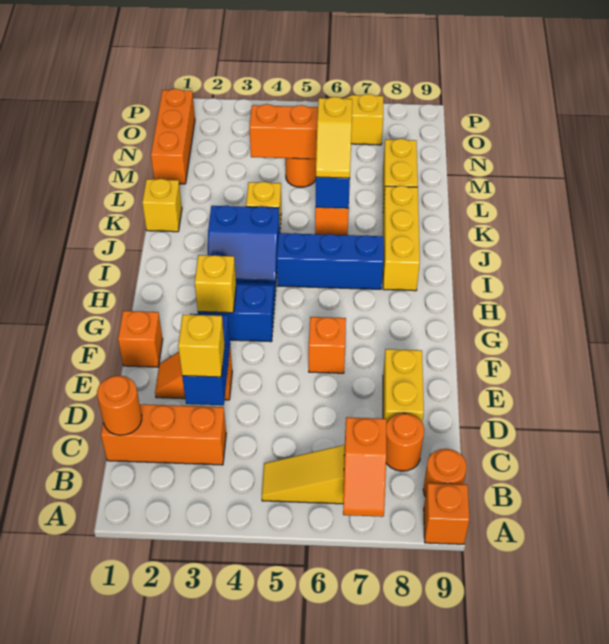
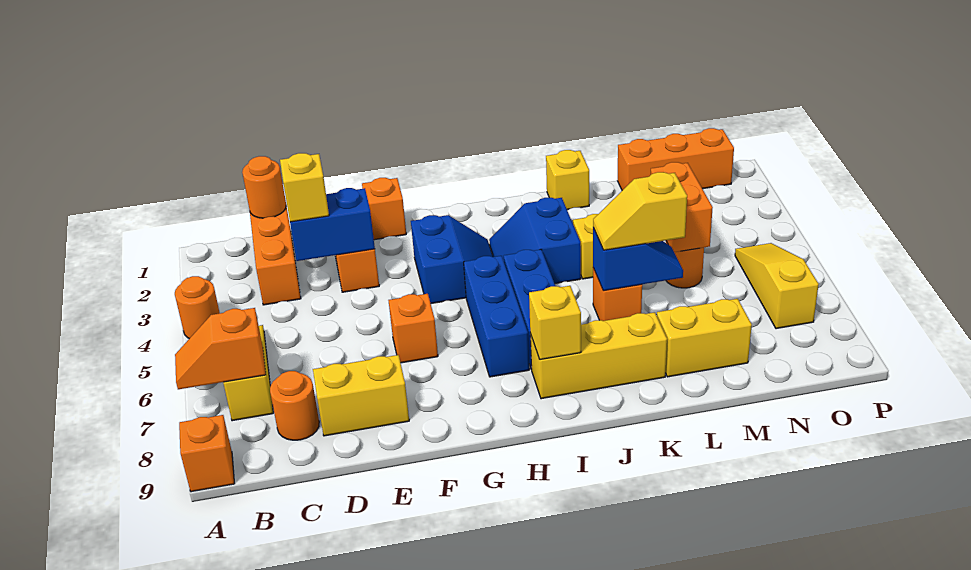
orange round brick B9 level 1 -> orange round brick A4 level 1
yellow brick G3 level 2 -> yellow brick I8 level 2
none -> blue brick H5:H7 level 1

